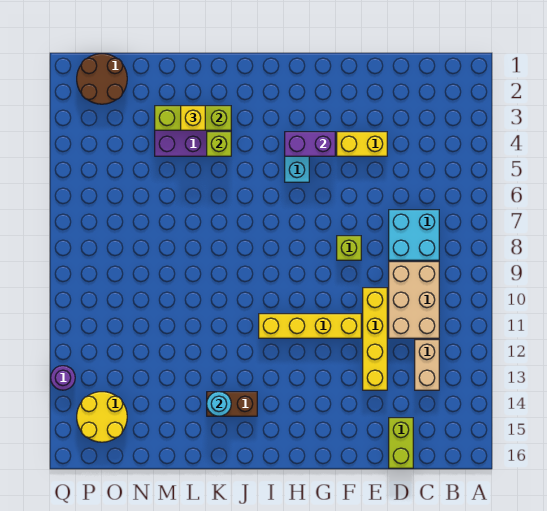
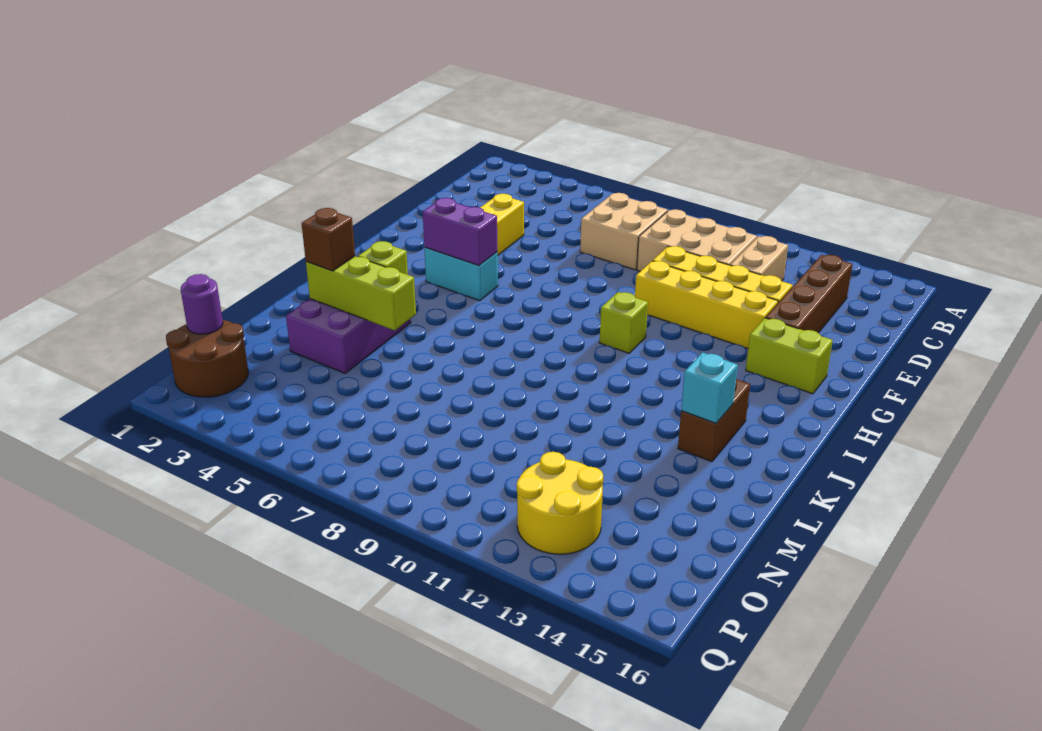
cyan brick C7:D8 level 1 -> tan brick C7:D8 level 1
tan brick C12:C13 level 1 -> tan brick C12:D12 level 1
none -> brown brick C14:F14 level 1
lime brick D15:D16 level 1 -> lime brick G14:G15 level 1
lime brick F8 level 1 -> lime brick H10 level 1
yellow brick F11:I11 level 1 -> yellow brick F10:F13 level 1
purple brick G4:H4 level 2 -> purple brick H4:H5 level 2
lime brick K3:M3 level 2 -> lime brick L3:L5 level 2
cyan round brick K14 level 2 -> cyan brick K14 level 2
yellow brick L3 level 3 -> brown brick L3 level 3
yellow round brick O14:P15 level 1 -> yellow round brick O12:P13 level 1
purple round brick Q13 level 1 -> purple round brick O1 level 2

